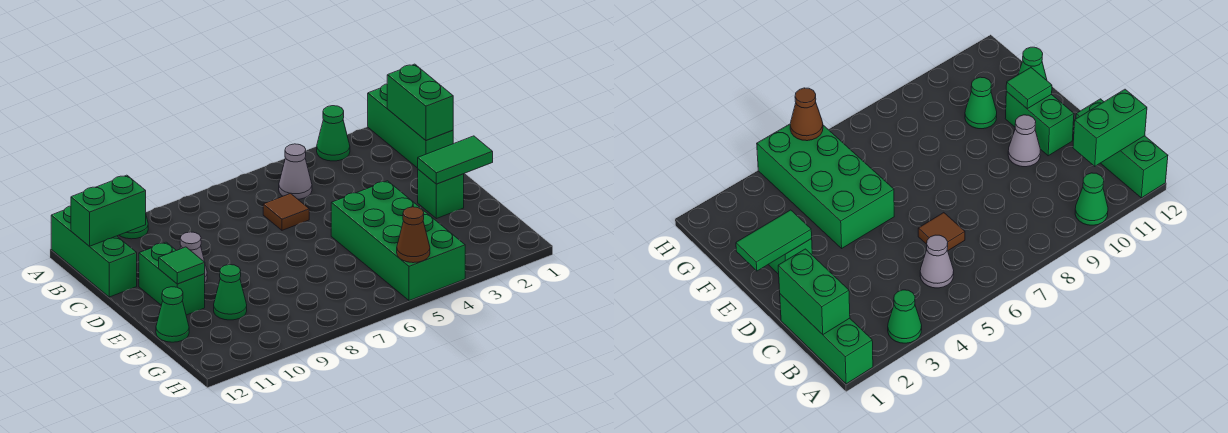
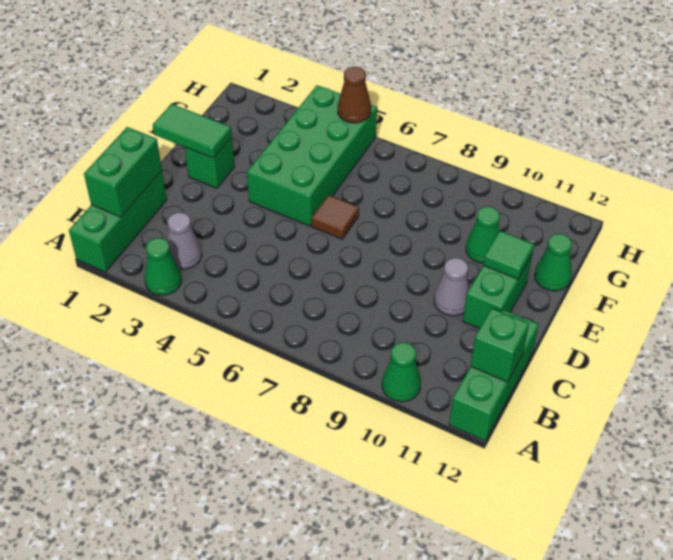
grey cone B5 level 1 -> grey cone B3 level 1
green brick B11:B12 level 2 -> green brick B12 level 2
brown tile C6 level 1 -> brown tile E6 level 1

